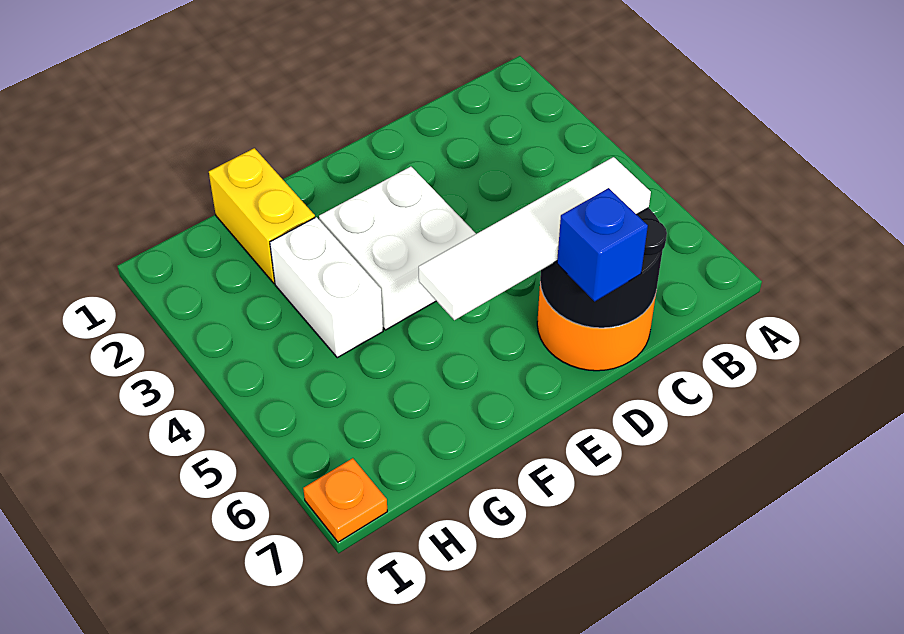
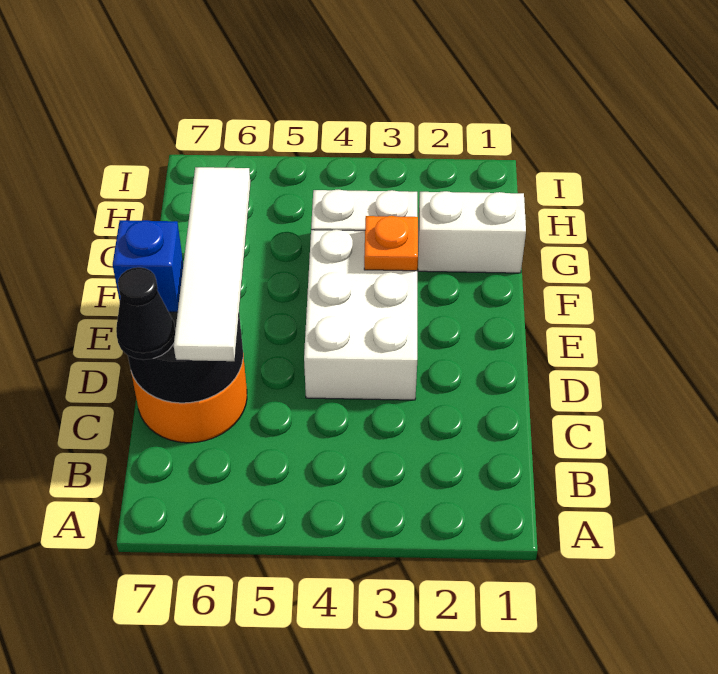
none -> black cone C7 level 3
white brick E3:F4 level 1 -> white brick D3:F4 level 1
yellow brick G1:G2 level 1 -> white brick G1:G2 level 1
orange plate I7 level 1 -> orange plate F3 level 2

